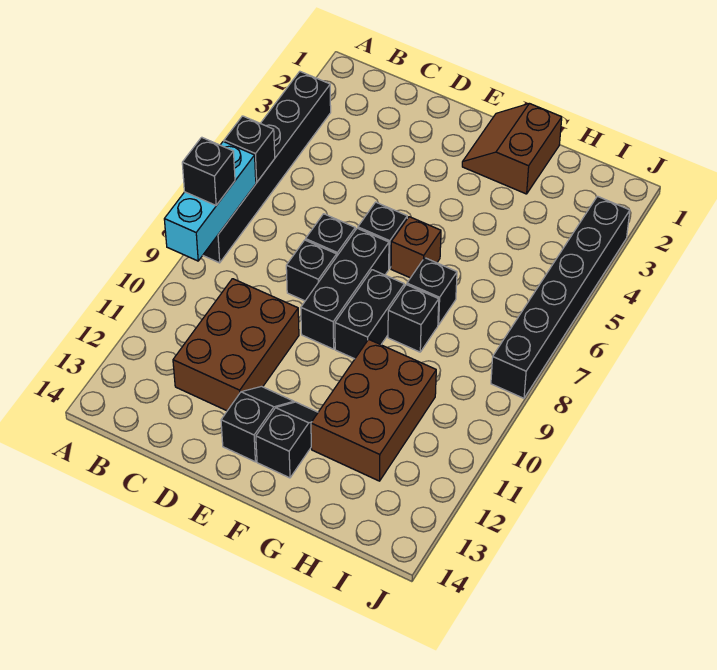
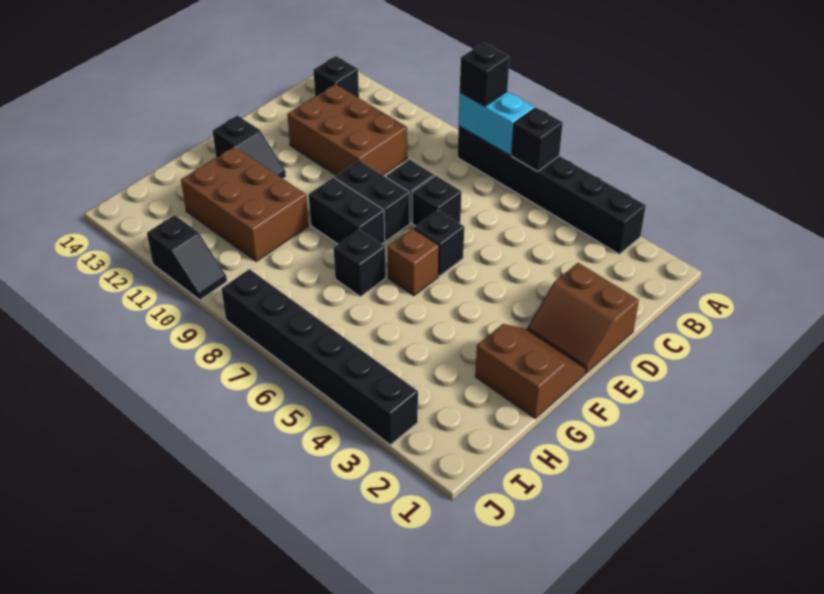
cyan brick A7:A9 level 2 -> cyan brick A7:A8 level 2
none -> brown slope D1:E2 level 1 top D
black brick E7:E9 level 1 -> black brick E8:E9 level 1
black slope E12:E13 level 1 top 13 -> black slope J10:J11 level 1 top 11
black brick G8 level 1 -> black brick B13 level 1

